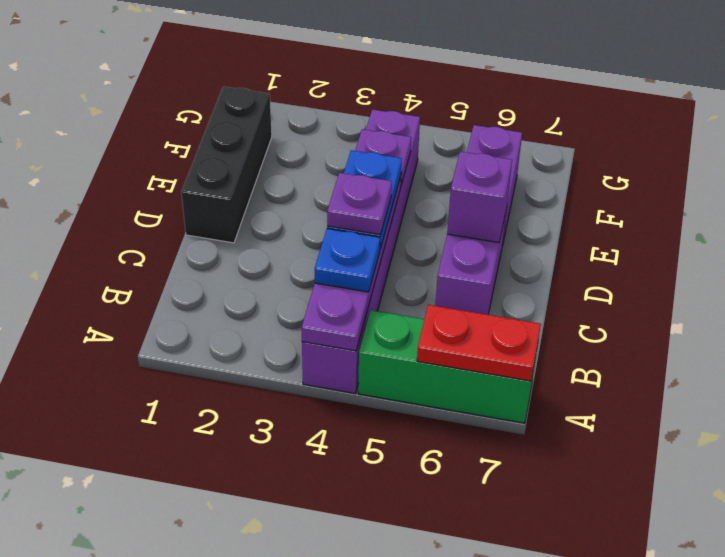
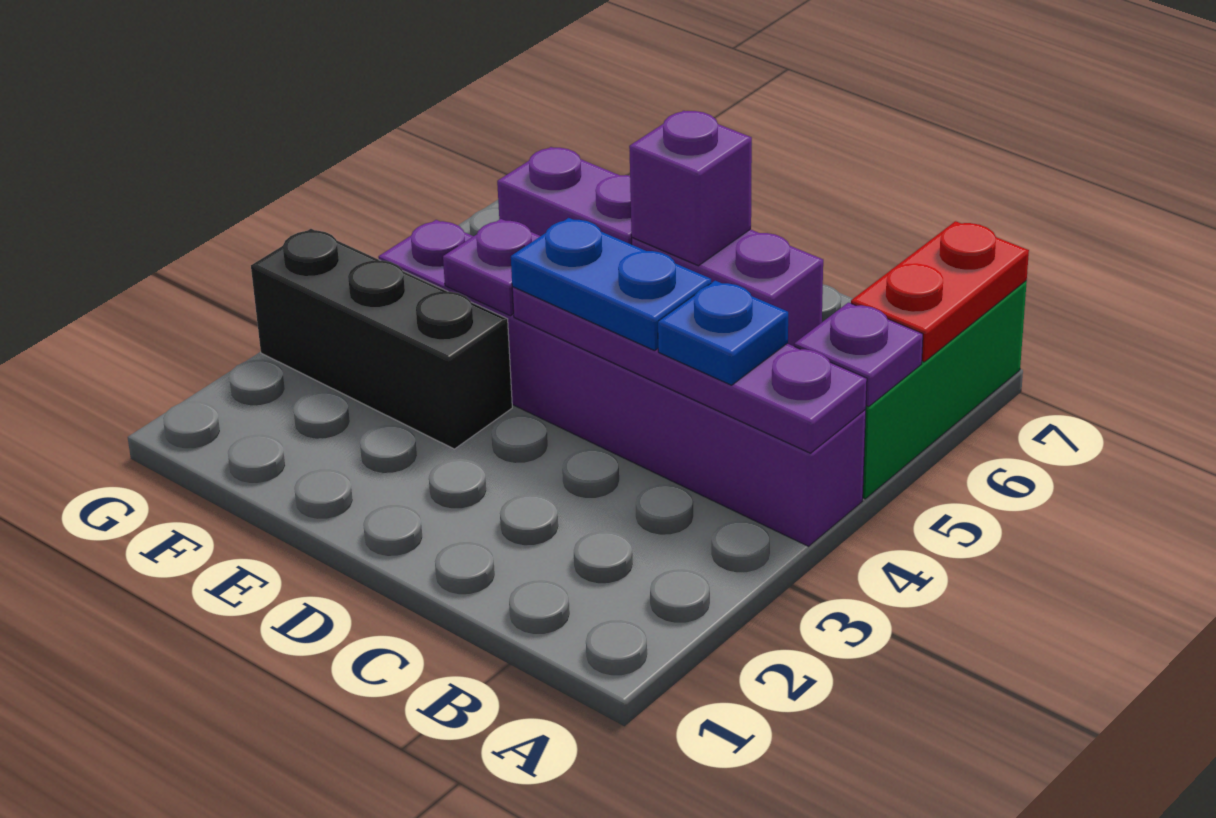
purple plate C4 level 4 -> purple plate A5 level 2
black brick D1:F1 level 1 -> black brick E3:G3 level 1

